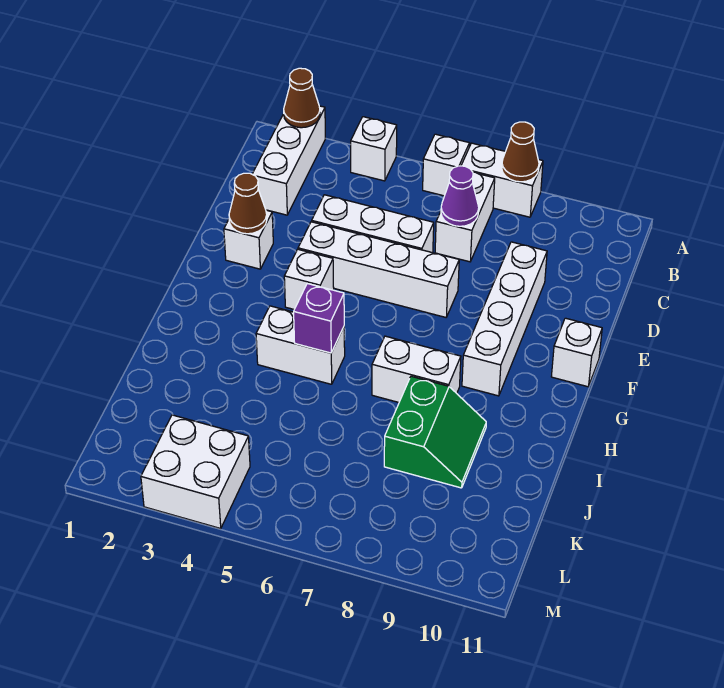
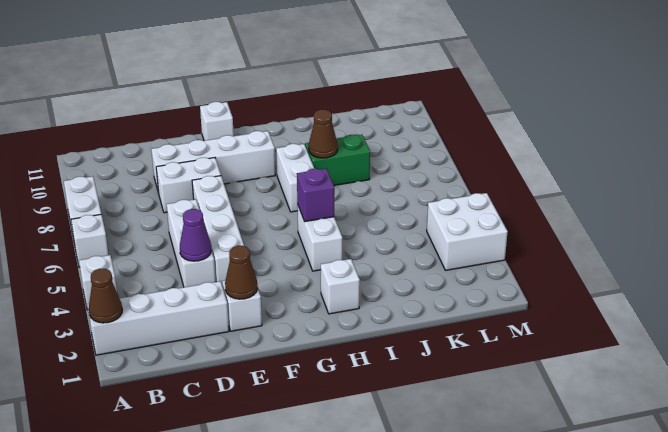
white brick A2:C2 level 1 -> white brick A2:D2 level 1
brown cone A8 level 2 -> brown cone I8 level 2
white brick B7:C7 level 1 -> white brick D8:E8 level 1
purple cone C7 level 2 -> purple cone D4 level 2
white brick F4 level 1 -> white brick H2 level 1

